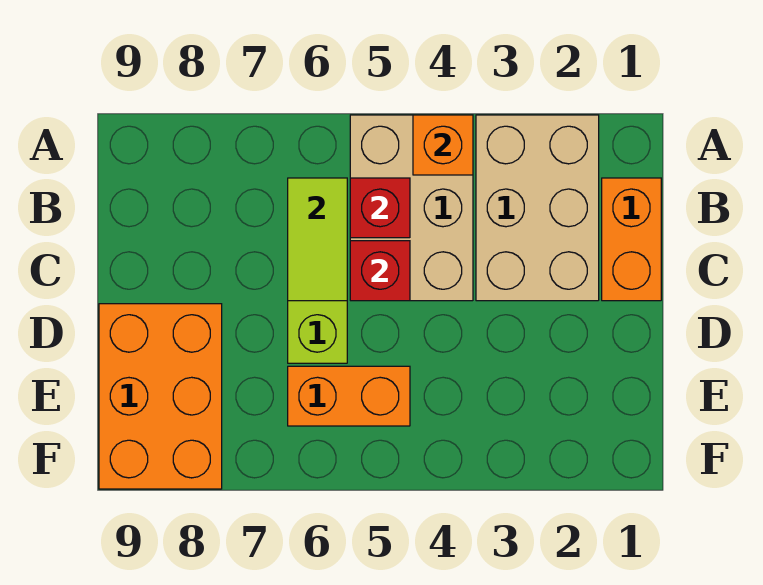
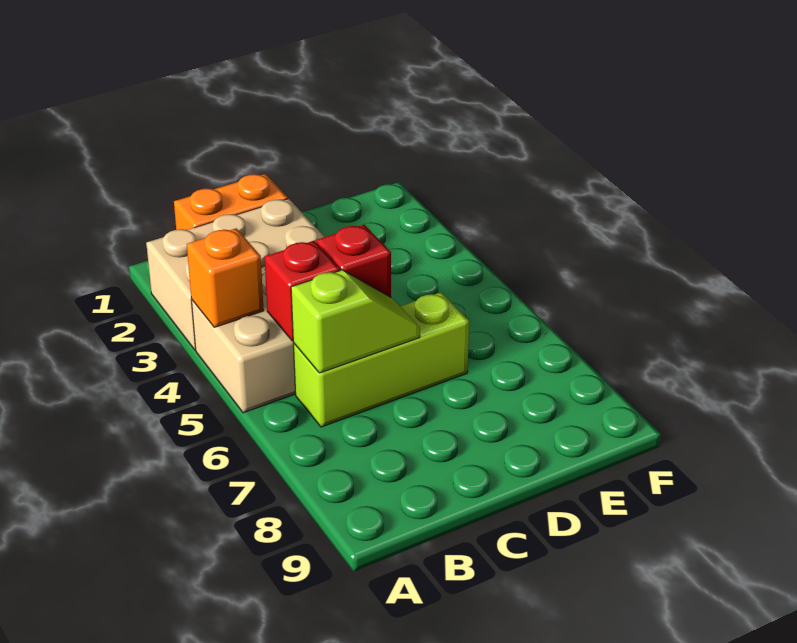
lime tile B6:C6 level 2 -> lime slope B6:C6 level 2 top B
orange brick D8:F9 level 1 -> none
orange brick E5:E6 level 1 -> none

